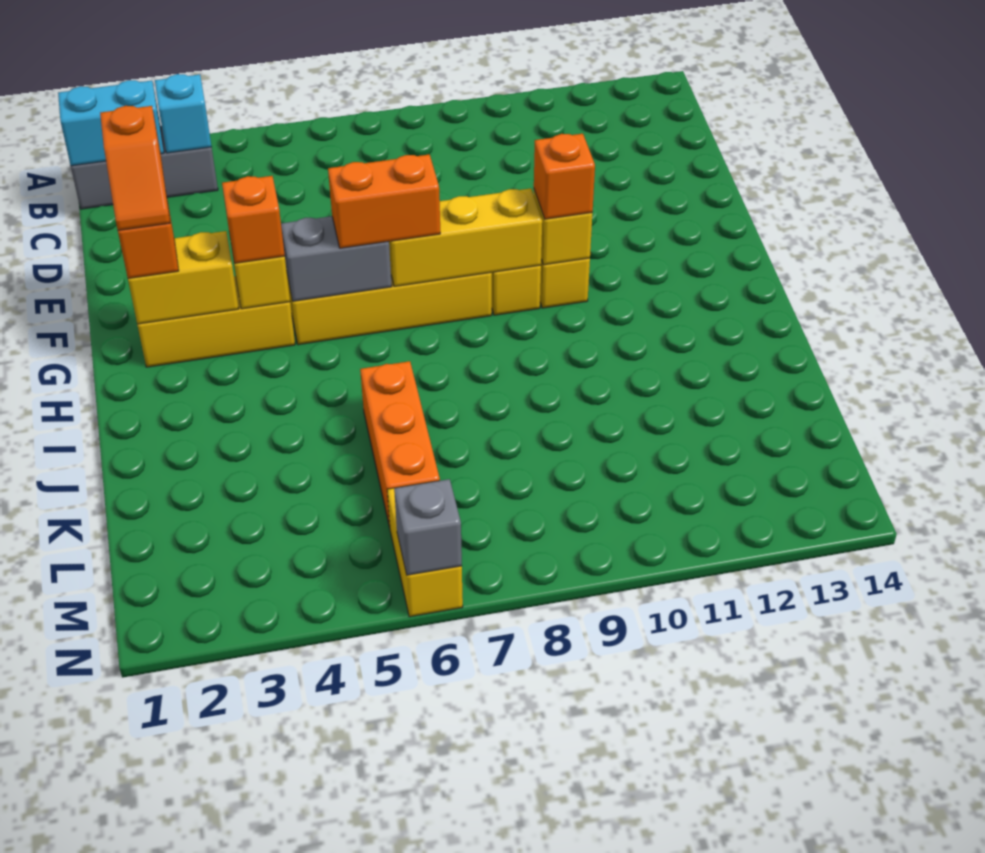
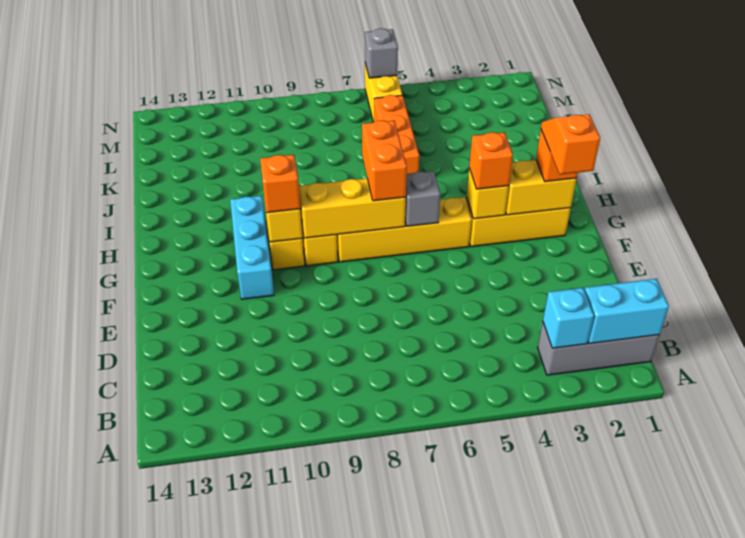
none -> cyan brick F11:H11 level 1
grey brick G5:G6 level 2 -> grey brick G6 level 2
orange brick G6:G7 level 3 -> orange brick G7:H7 level 3

